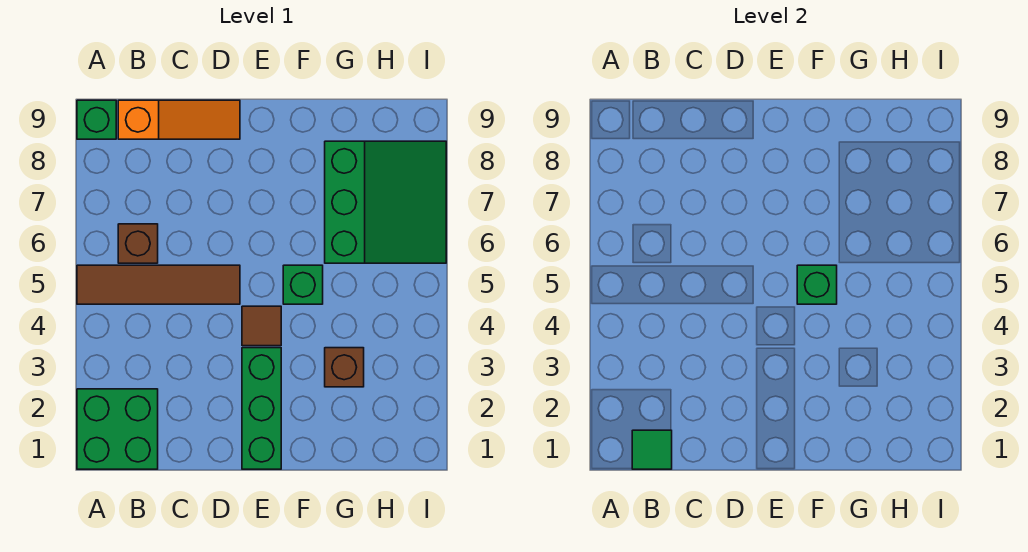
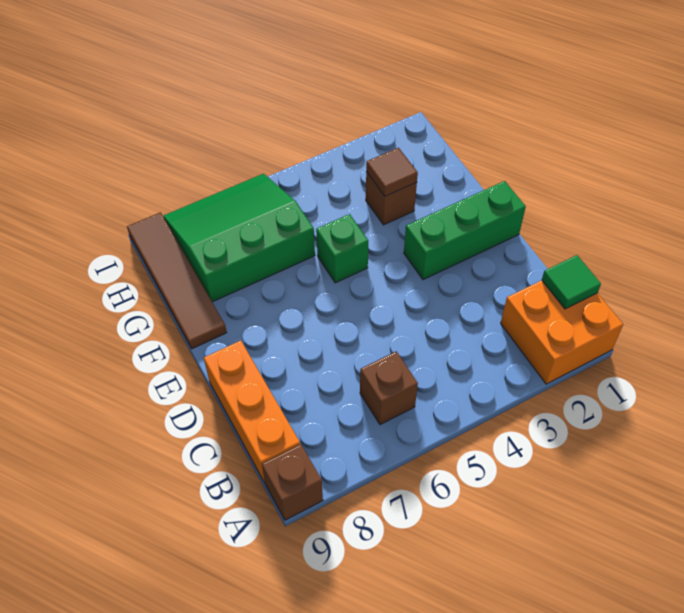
green brick A1:B2 level 1 -> orange brick A1:B2 level 1
brown tile A5:D5 level 1 -> brown tile F9:I9 level 1
green brick A9 level 1 -> brown brick A9 level 1
orange slope B9:D9 level 1 top B -> orange brick B9:D9 level 1
brown tile E4 level 1 -> brown tile G3 level 2
green brick F5 level 2 -> none

